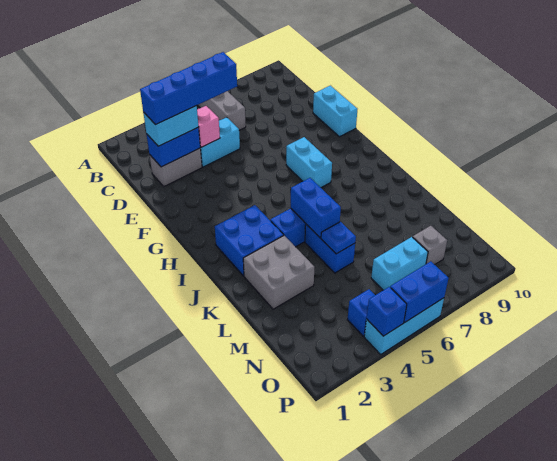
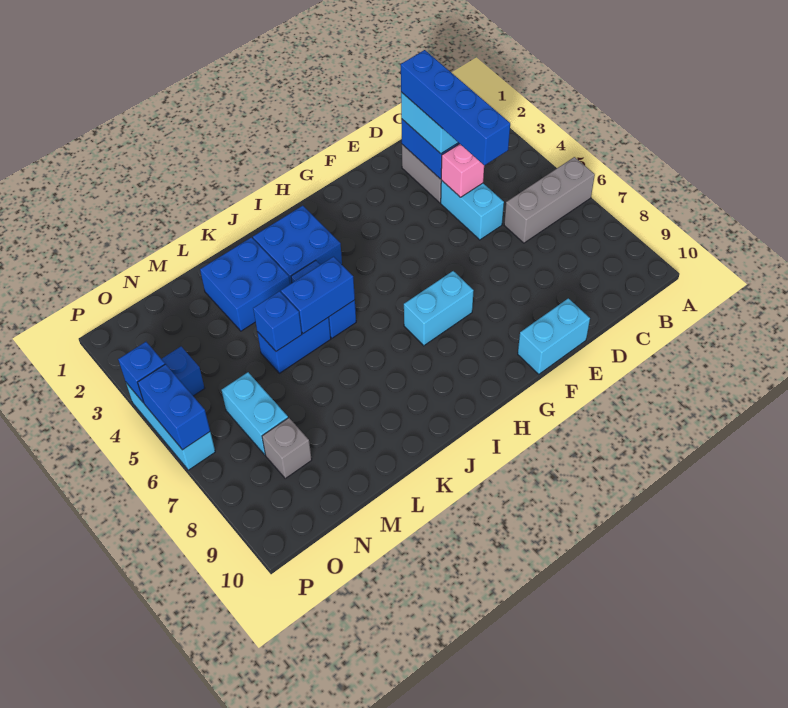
grey brick K2:L3 level 1 -> blue brick K2:L3 level 1
blue plate L5 level 2 -> blue brick L5 level 2

